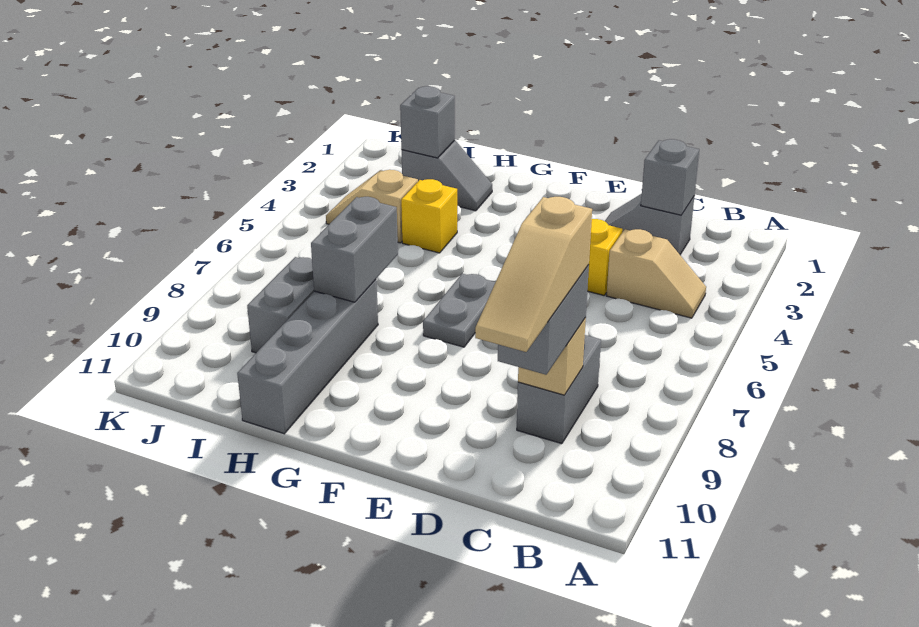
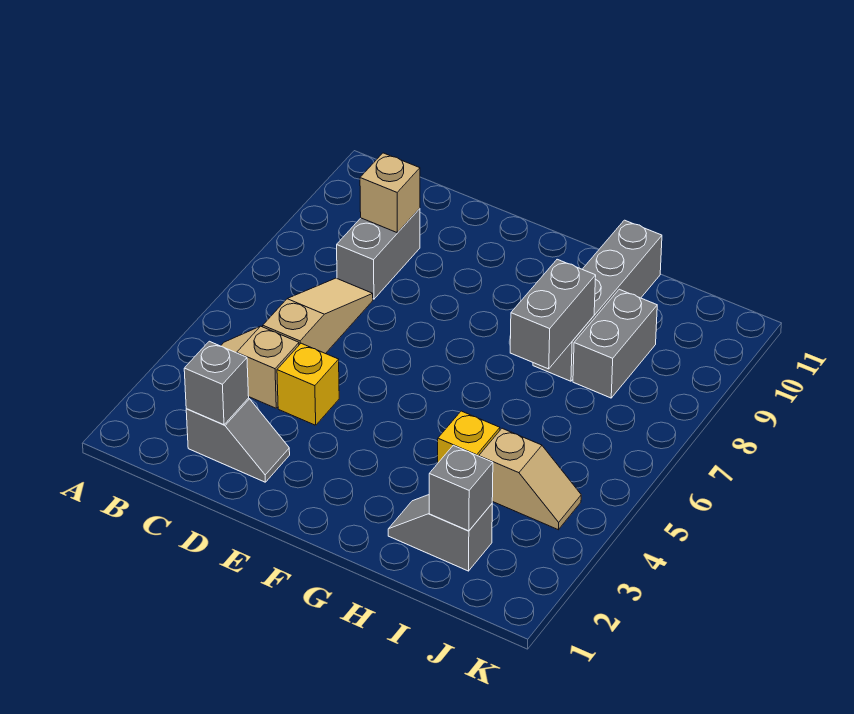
grey brick C9:C10 level 3 -> none
tan slope C9:C11 level 4 top 9 -> tan slope C5:C7 level 1 top 5
grey plate F6:F7 level 1 -> none

